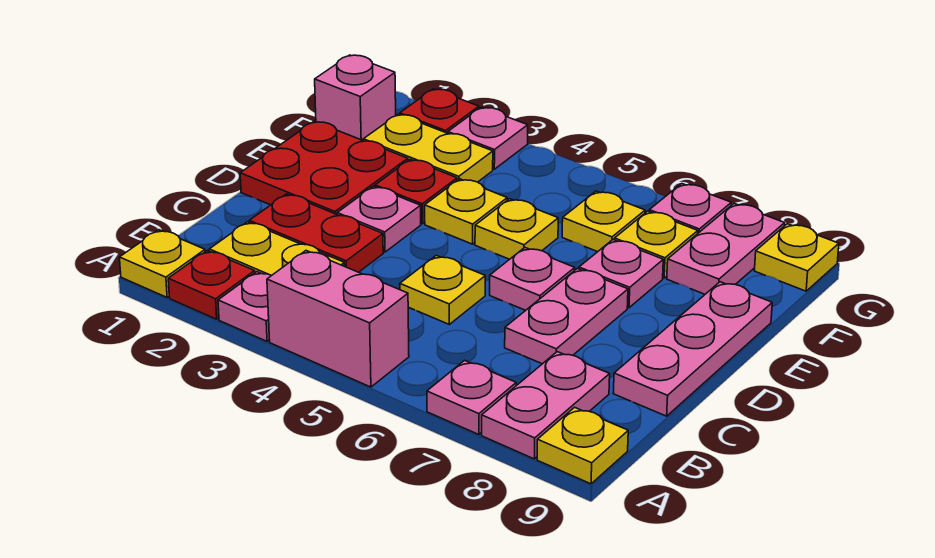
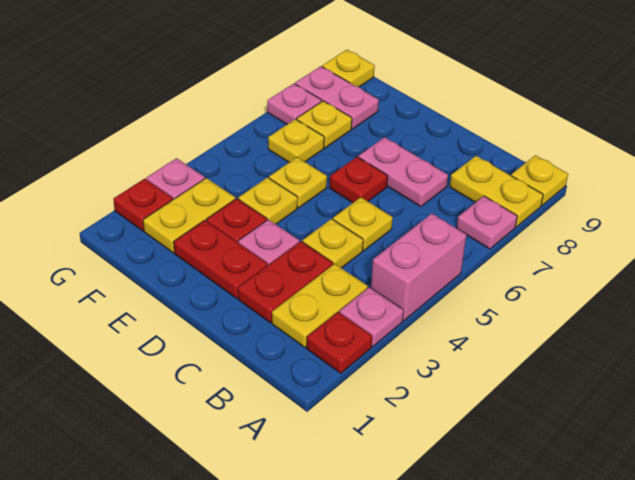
yellow plate A1 level 1 -> yellow plate C4 level 1
pink plate A8:B8 level 1 -> yellow plate A8:B8 level 1
pink plate C9:E9 level 1 -> none
red plate D1:E2 level 1 -> red plate D2:E2 level 1
pink plate D6 level 1 -> red plate D6 level 1
pink plate E7 level 1 -> none
pink brick F1 level 1 -> none

